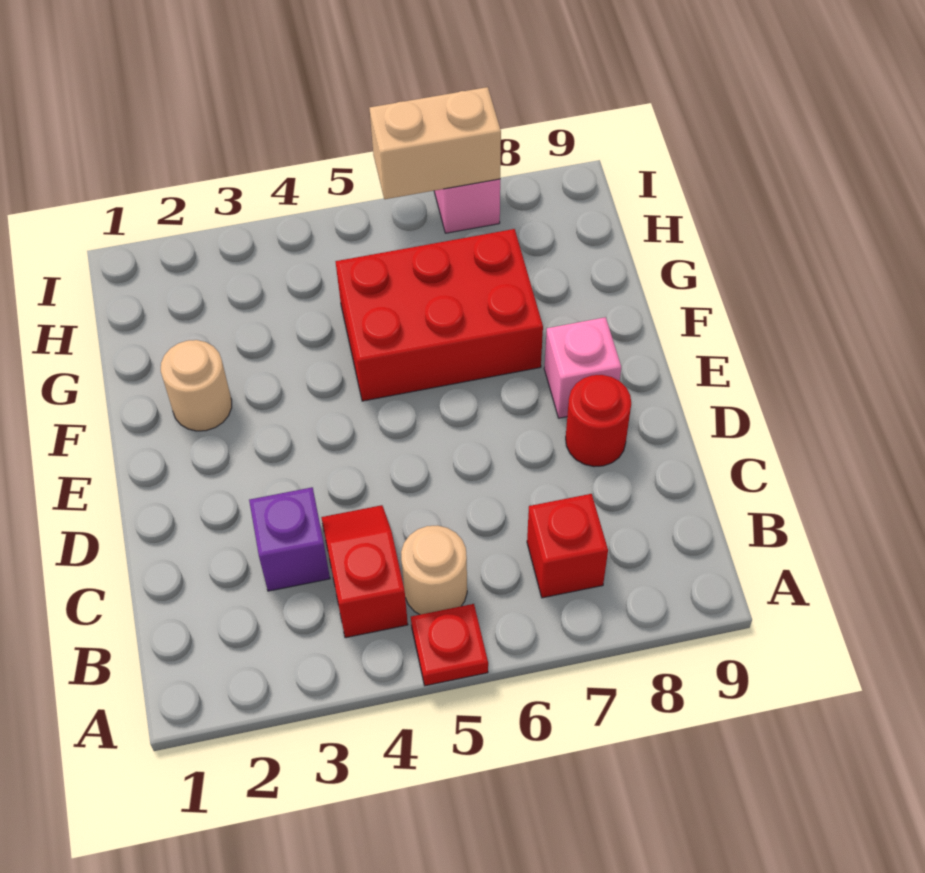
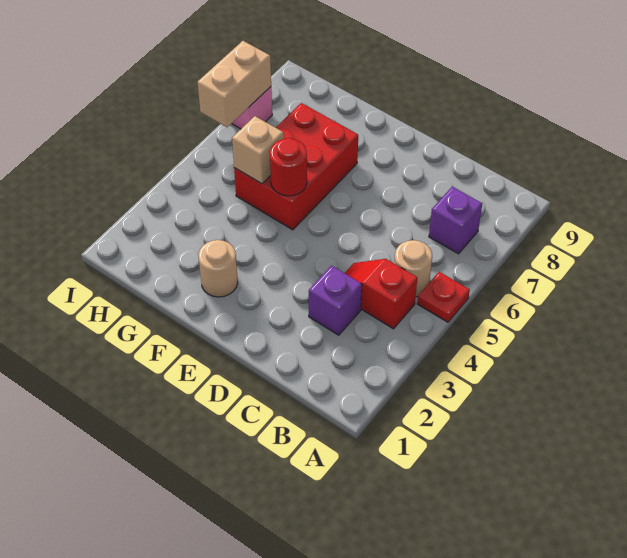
red brick B7 level 1 -> purple brick B7 level 1
red round brick D8 level 1 -> red round brick F5 level 2
pink brick E8 level 1 -> none
none -> tan brick G5 level 2

